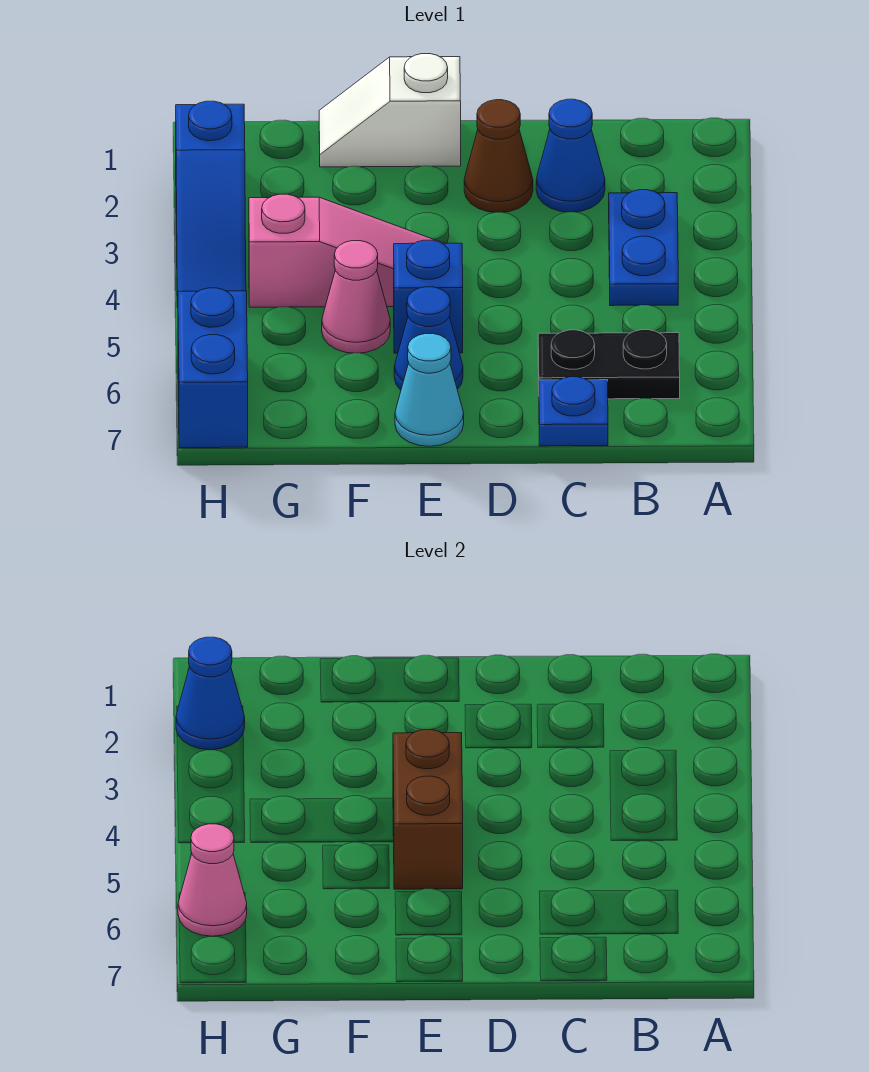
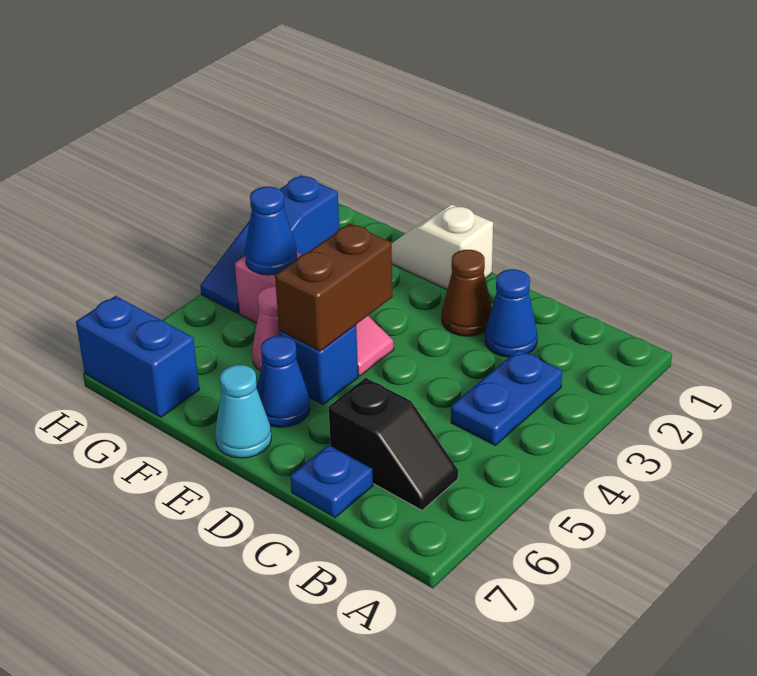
black plate B6:C6 level 1 -> black slope B6:C6 level 1 top C
blue cone H2 level 2 -> blue cone G4 level 2
blue brick H6:H7 level 1 -> blue brick G7:H7 level 1
pink cone H6 level 2 -> none

